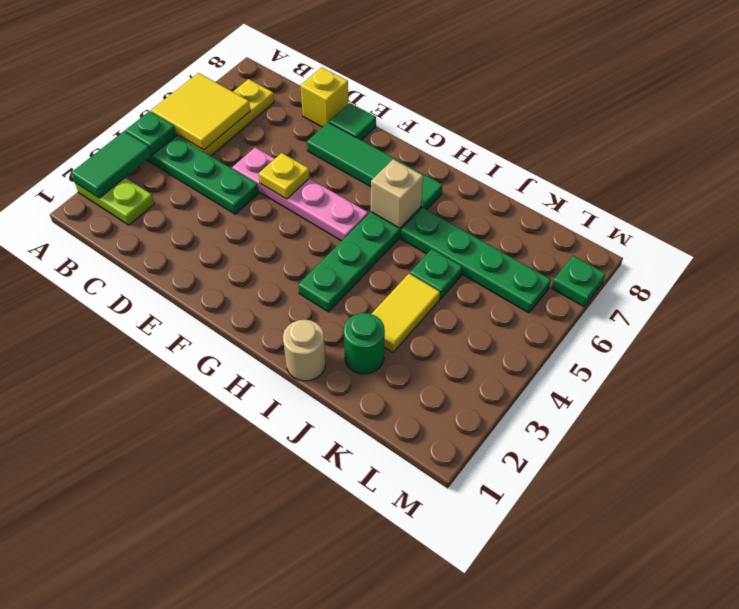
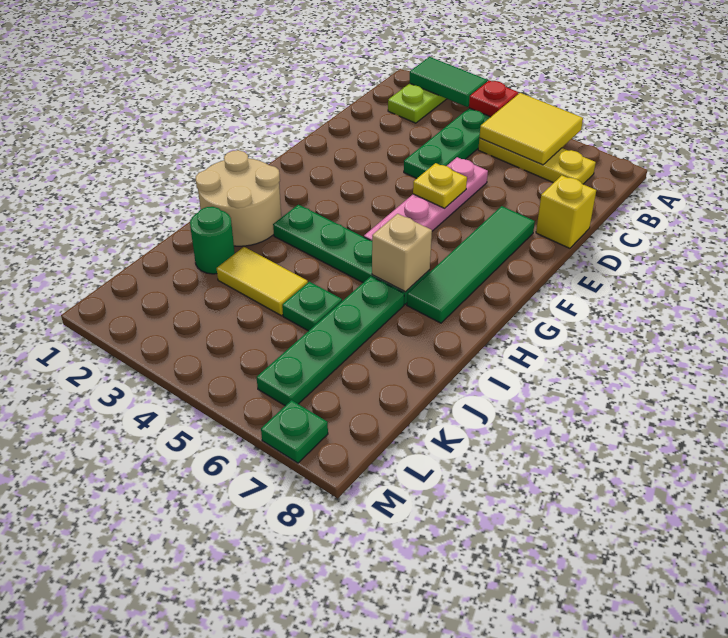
green plate A4 level 2 -> red plate A4 level 2
green tile E8 level 1 -> none
tan round brick I1 level 1 -> tan round brick H1:I2 level 1

